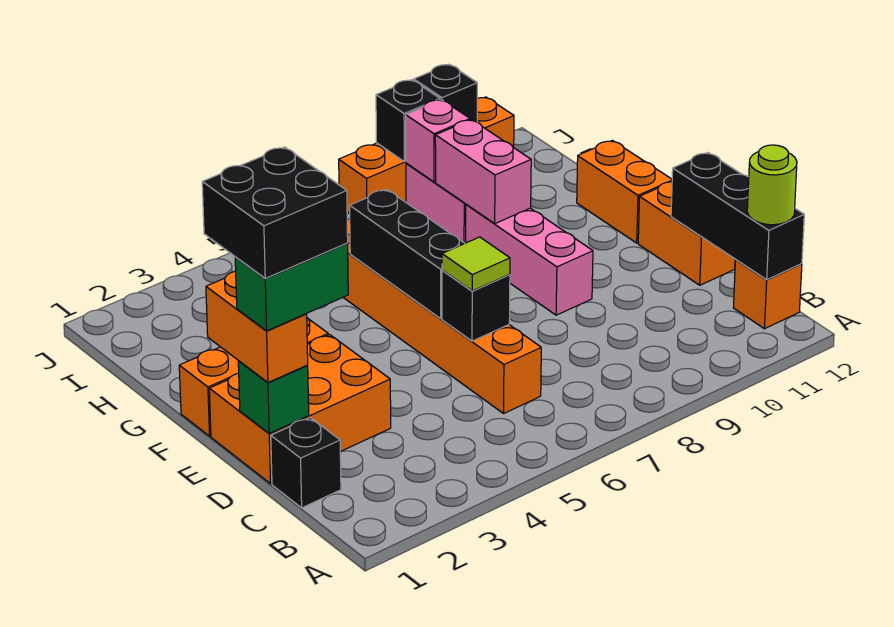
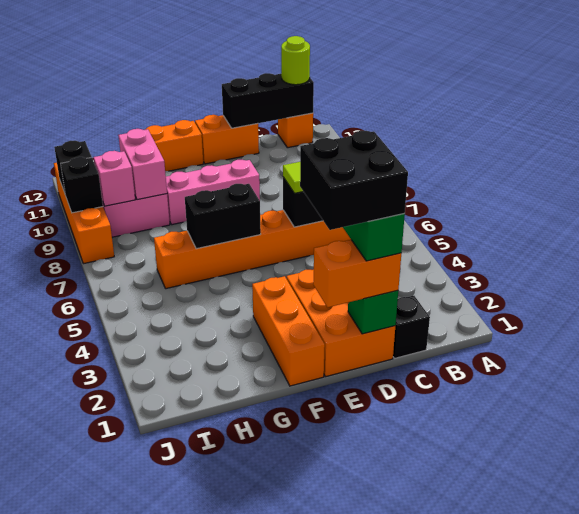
black brick E6:G6 level 2 -> black brick F6:G6 level 2
pink brick G9:H9 level 2 -> pink brick H9:H10 level 2

